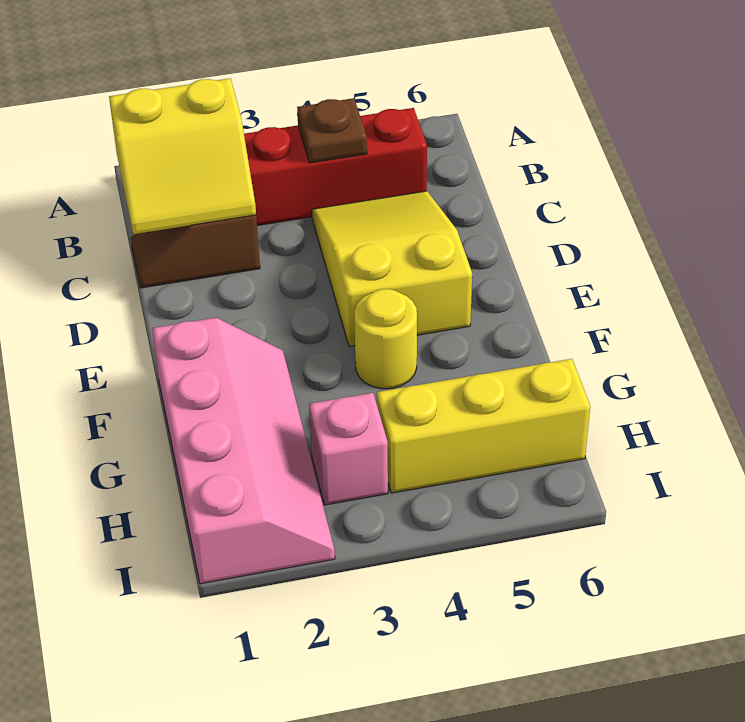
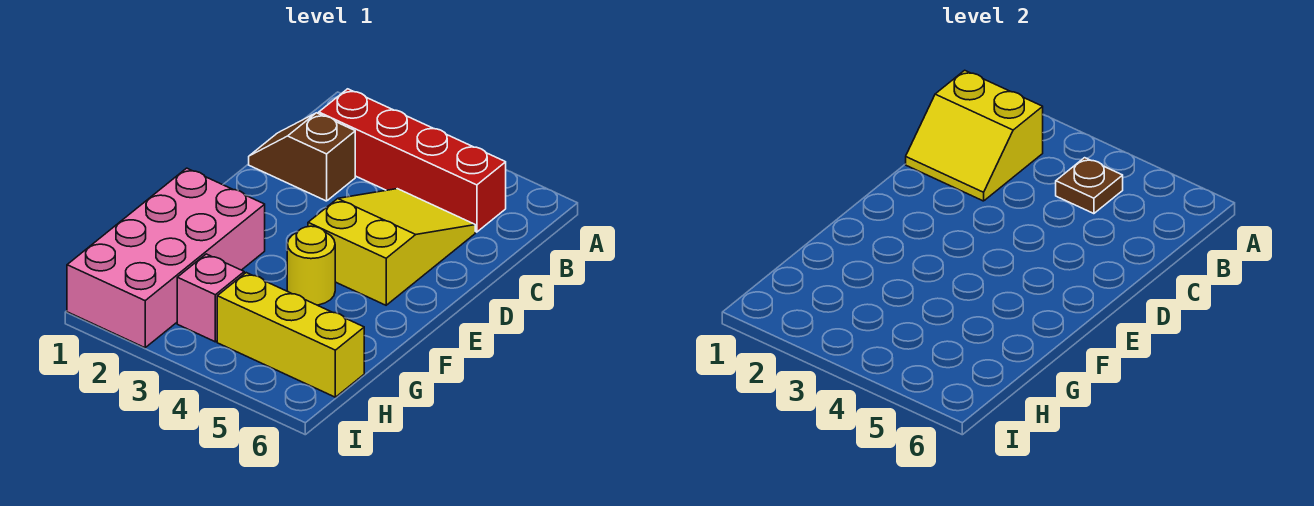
pink slope F1:I2 level 1 top 1 -> pink brick F1:I2 level 1

